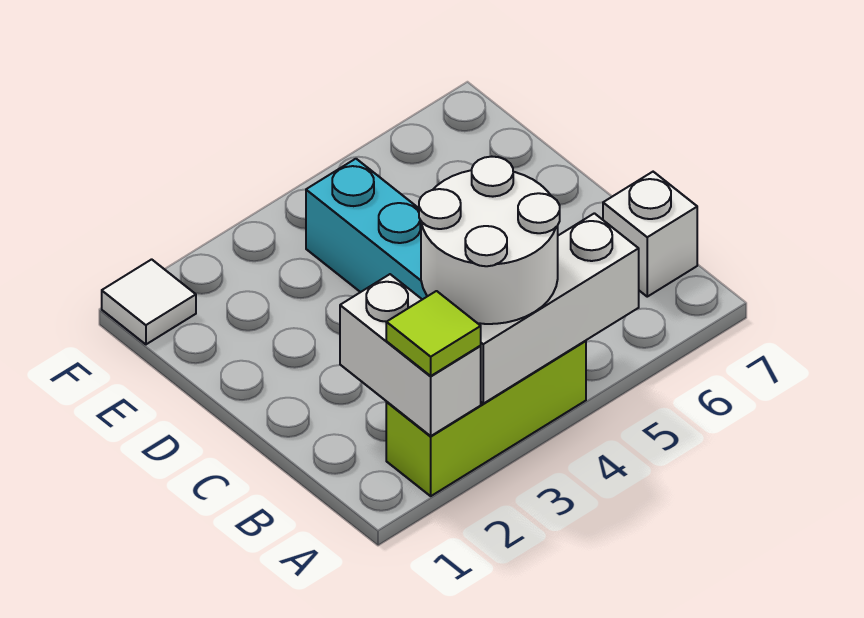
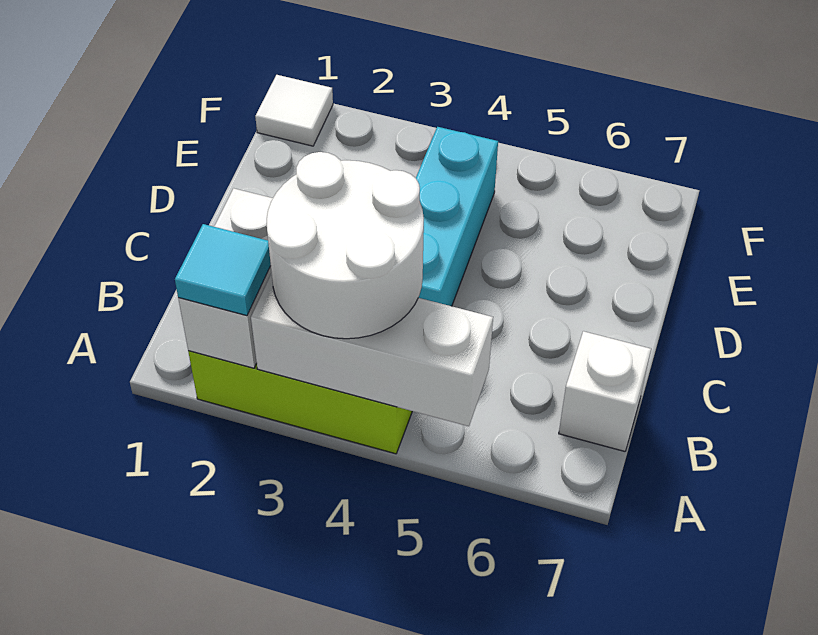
lime tile A2 level 3 -> cyan tile A2 level 3

